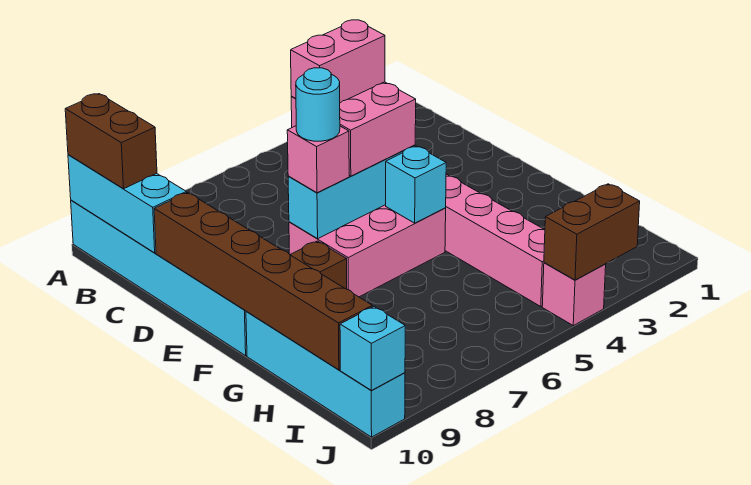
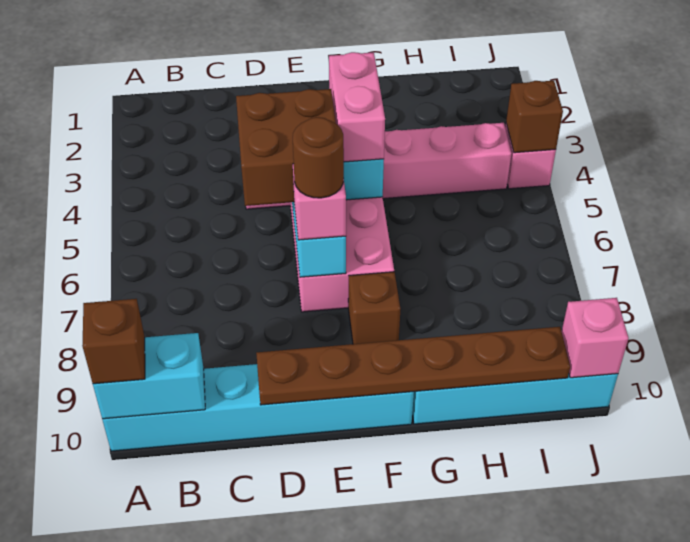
cyan brick A10:C10 level 2 -> cyan brick A10:B10 level 2
brown brick A10:B10 level 3 -> brown brick A10 level 3
pink brick D5:E6 level 3 -> brown brick D5:E6 level 3
pink brick D5:D6 level 4 -> pink brick F4:F5 level 3
brown brick D10:I10 level 2 -> brown plate D10:I10 level 2
cyan round brick E7 level 4 -> brown round brick E7 level 4
brown brick J3:J4 level 2 -> brown brick J4 level 2
cyan brick J10 level 2 -> pink brick J10 level 2

